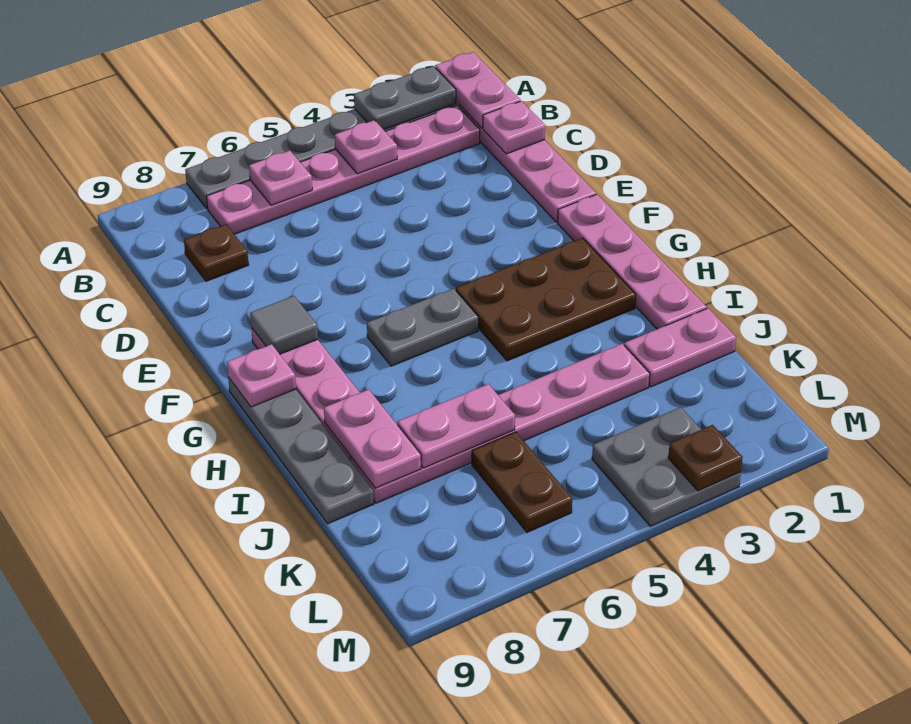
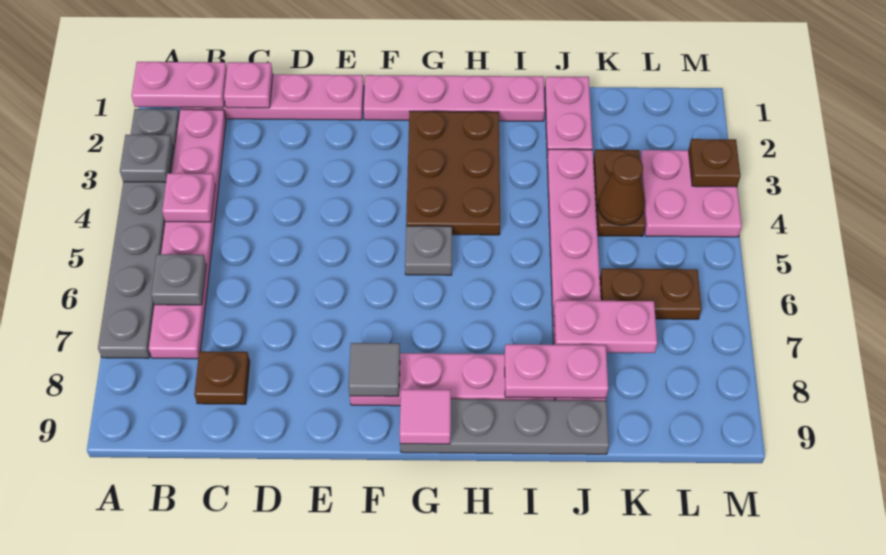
grey plate A2:A3 level 2 -> grey plate A3 level 2
pink plate B6 level 2 -> grey plate B6 level 2
grey plate G5:G6 level 1 -> grey plate G5 level 1
pink plate G9 level 2 -> pink tile G9 level 2
pink plate J6:J7 level 2 -> pink plate J7:K7 level 2
none -> brown plate K3:K4 level 1
none -> brown cone K4 level 2
grey plate L3:M4 level 1 -> pink plate L3:M4 level 1

